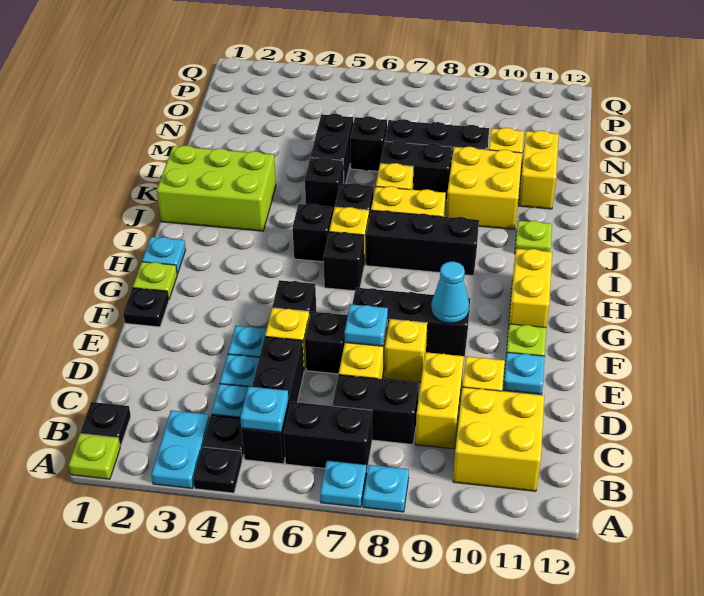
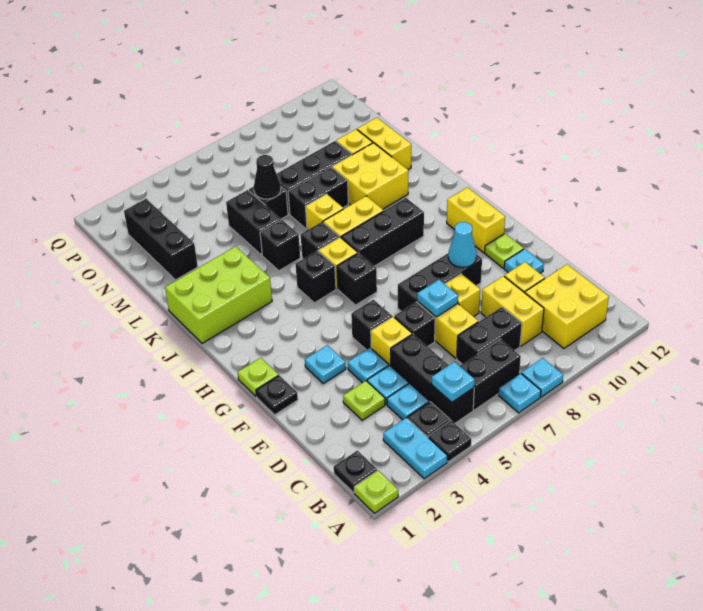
cyan plate H1 level 1 -> cyan plate F3 level 1
lime plate J11 level 1 -> lime plate D3 level 1
none -> black brick M2:O2 level 1
none -> black cone M6 level 2

